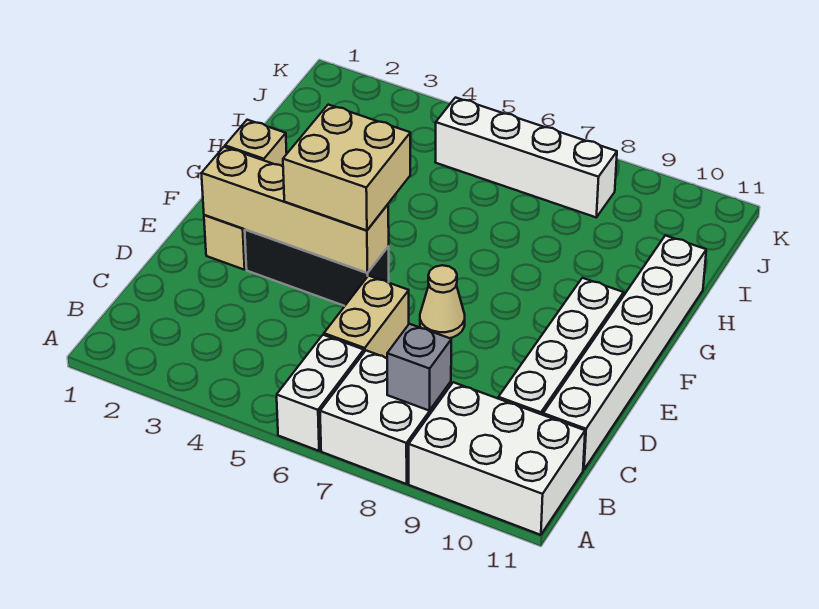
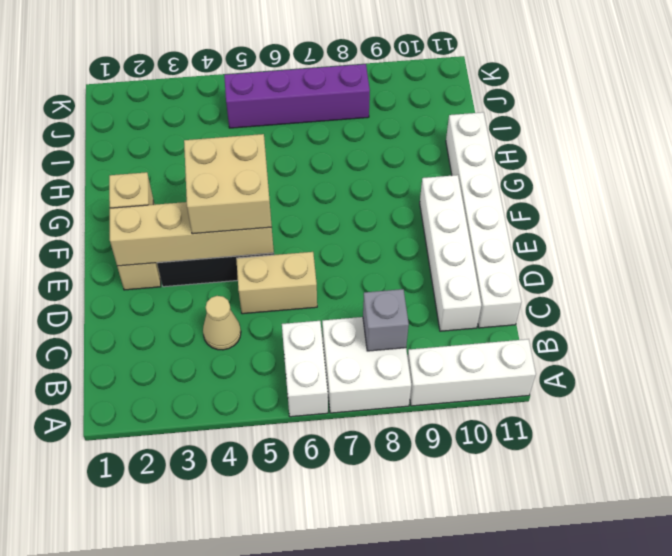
white brick A9:B11 level 1 -> white brick A9:A11 level 1
tan brick C6:D6 level 1 -> tan brick D5:D6 level 1
tan cone E7 level 1 -> tan cone C4 level 1
white brick J5:J8 level 1 -> purple brick J5:J8 level 1

